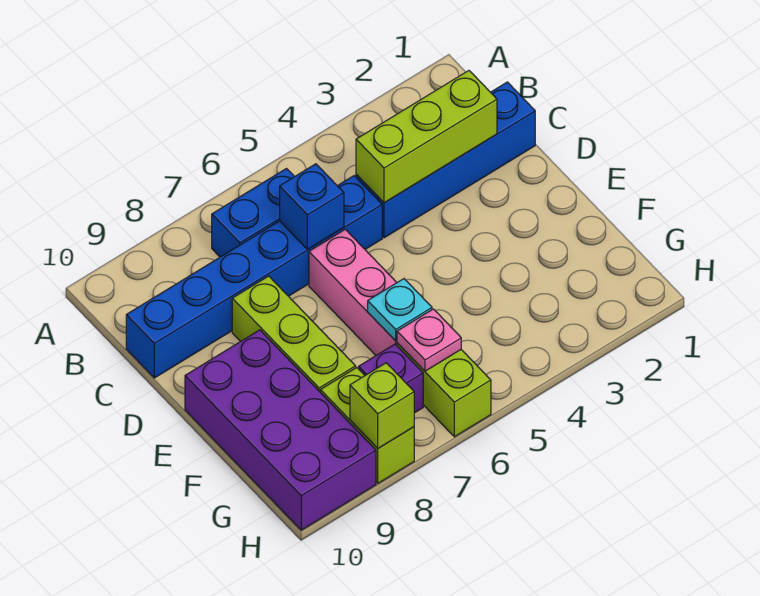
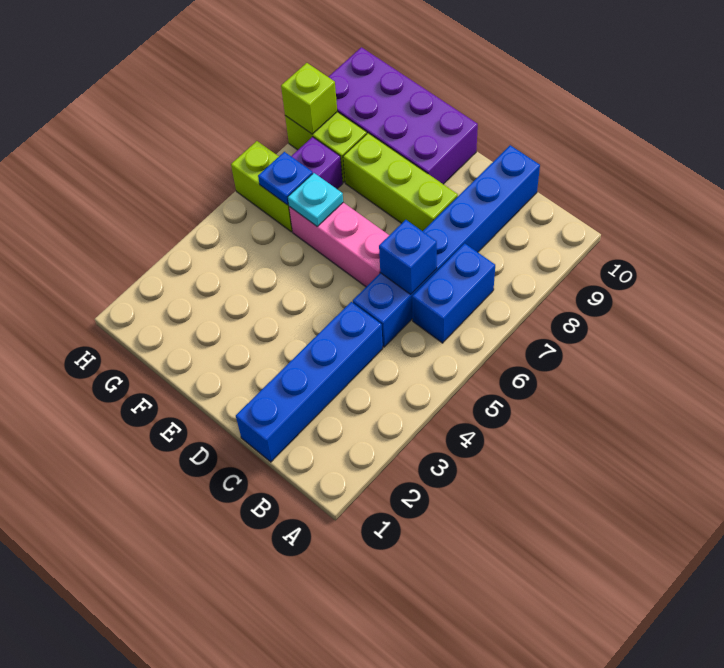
lime brick C2:C4 level 2 -> none
pink plate G6 level 2 -> blue plate G6 level 2

